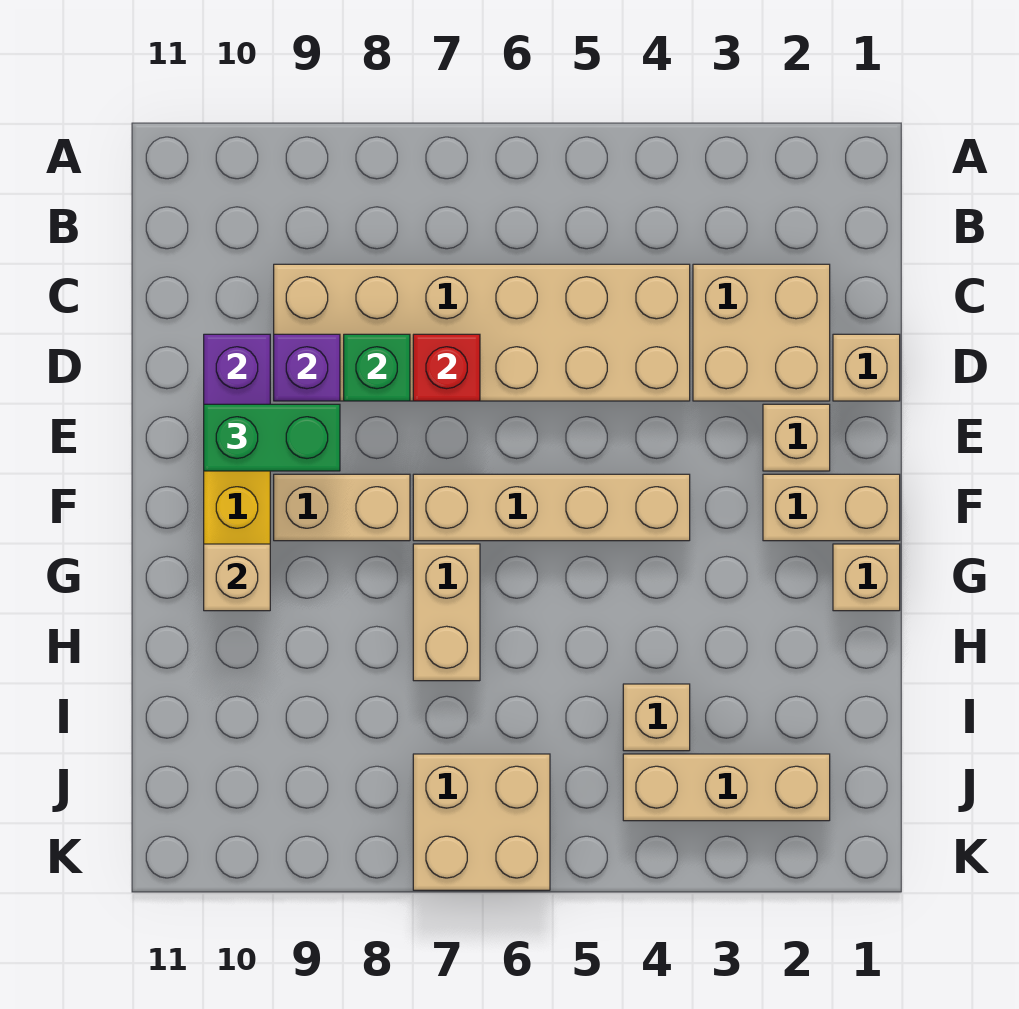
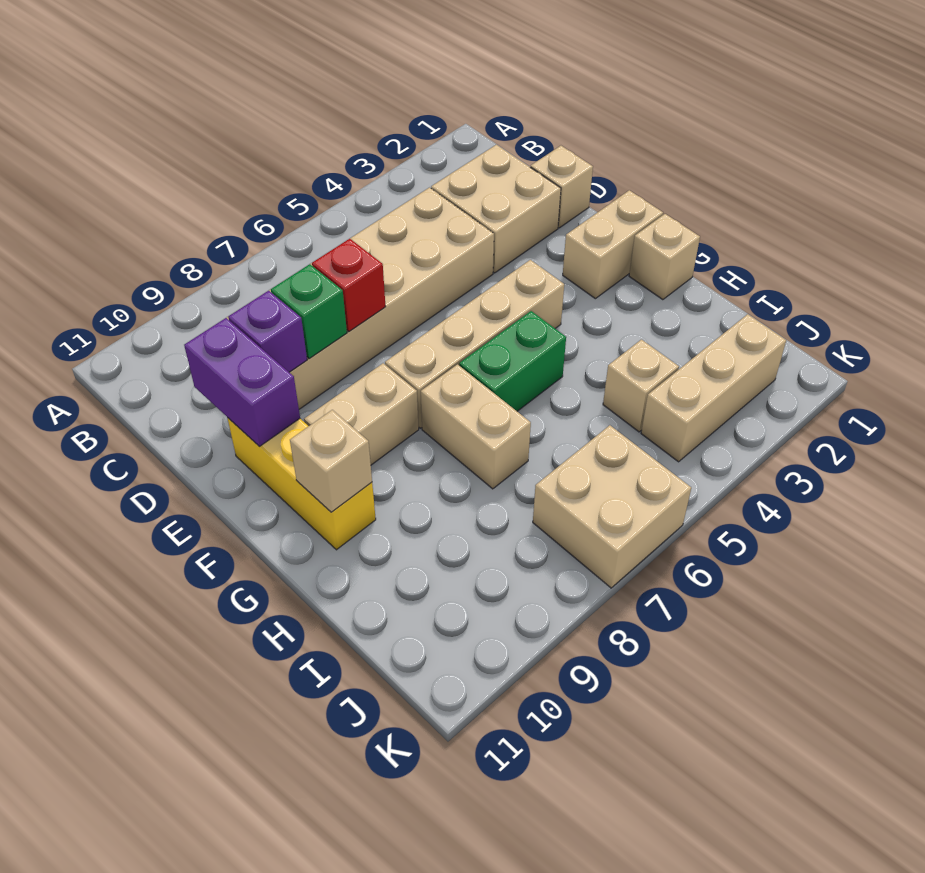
tan brick E2 level 1 -> none
green brick E9:E10 level 3 -> green brick G5:G6 level 1

